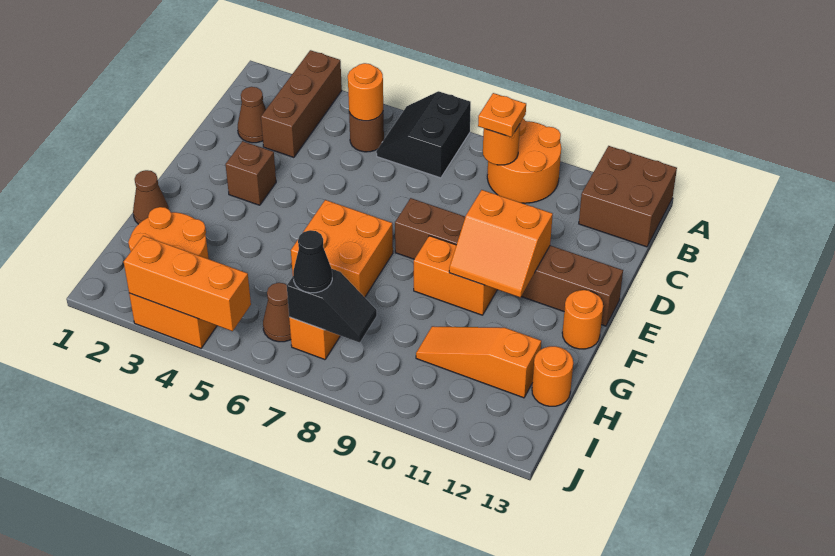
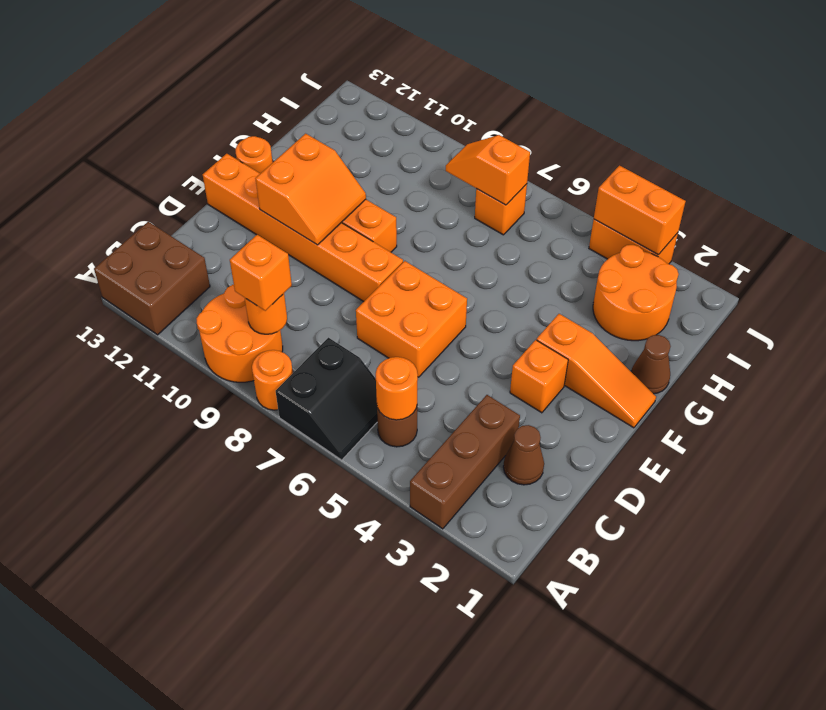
orange plate B9 level 3 -> orange brick B9 level 3
brown brick E3 level 1 -> orange brick E3 level 1
brown brick E8:E13 level 1 -> orange brick E8:E13 level 1
orange slope E10:F11 level 2 top E -> orange slope E10:F11 level 2 top 11
orange brick F6:G7 level 1 -> orange brick D6:E7 level 1
orange slope H10:H12 level 1 top 12 -> orange slope F1:F3 level 1 top 3
orange round brick H13 level 1 -> orange round brick A8 level 1
brown cone I6 level 1 -> none
black slope I7:I8 level 2 top 7 -> orange slope I7:I8 level 2 top 7
black cone I7 level 3 -> none
orange brick J3:J5 level 2 -> orange brick J3:J4 level 2

